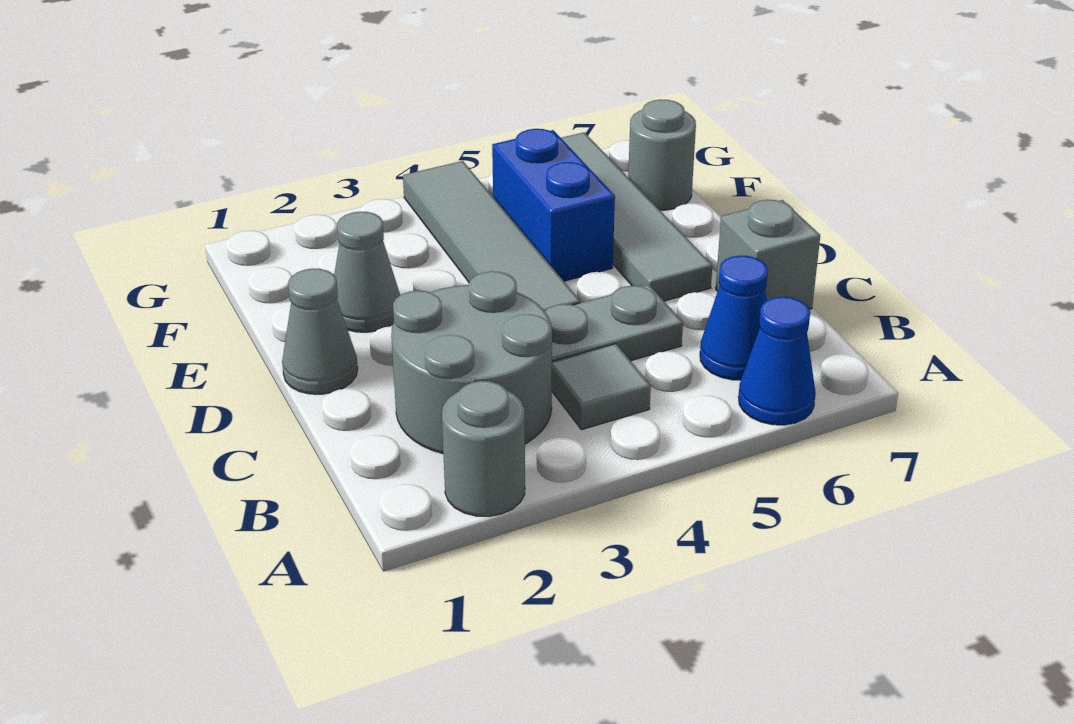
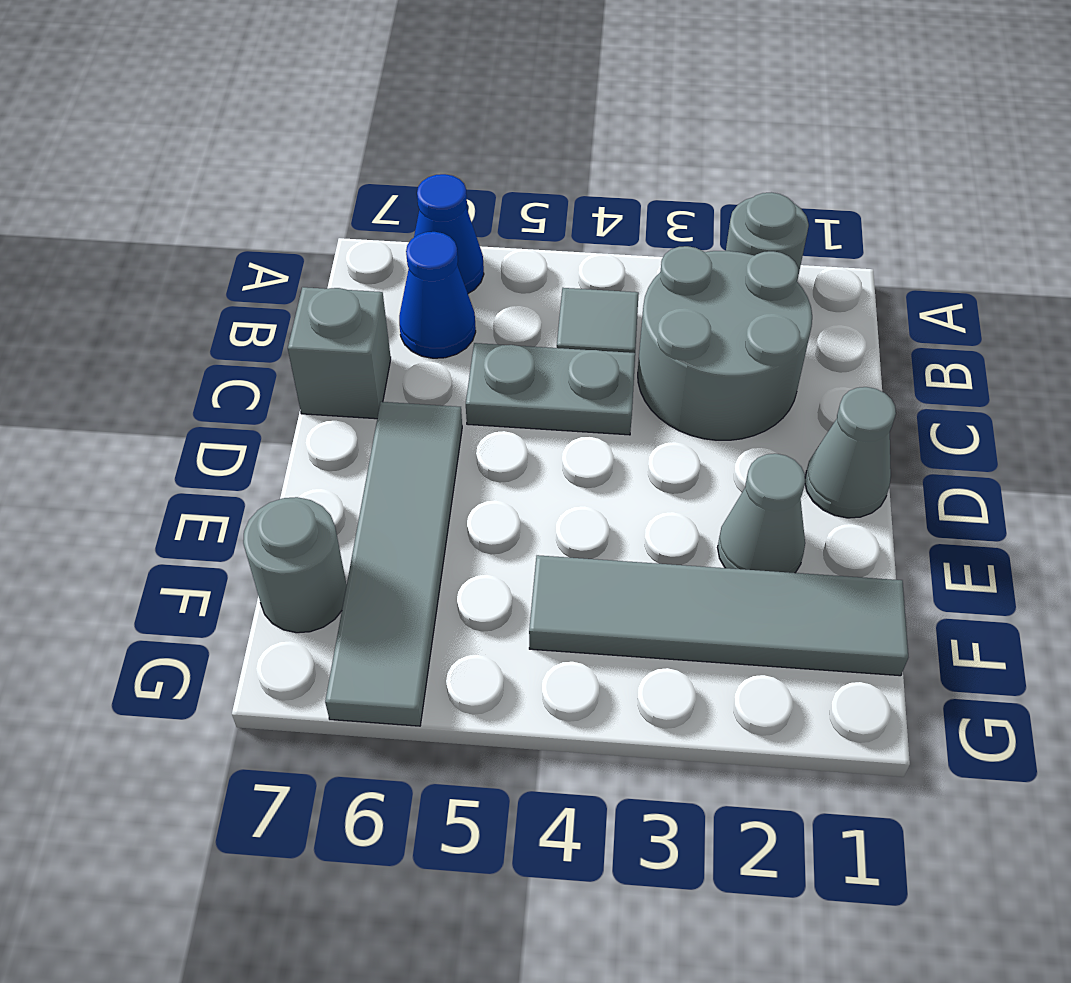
grey tile D4:G4 level 1 -> grey tile F1:F4 level 1
blue brick E5:F5 level 1 -> none

